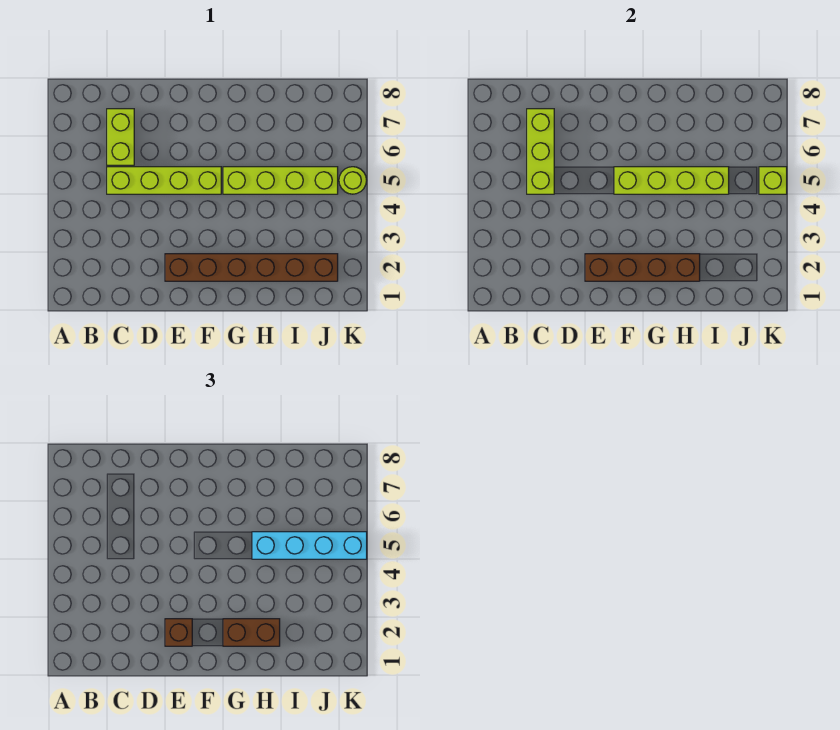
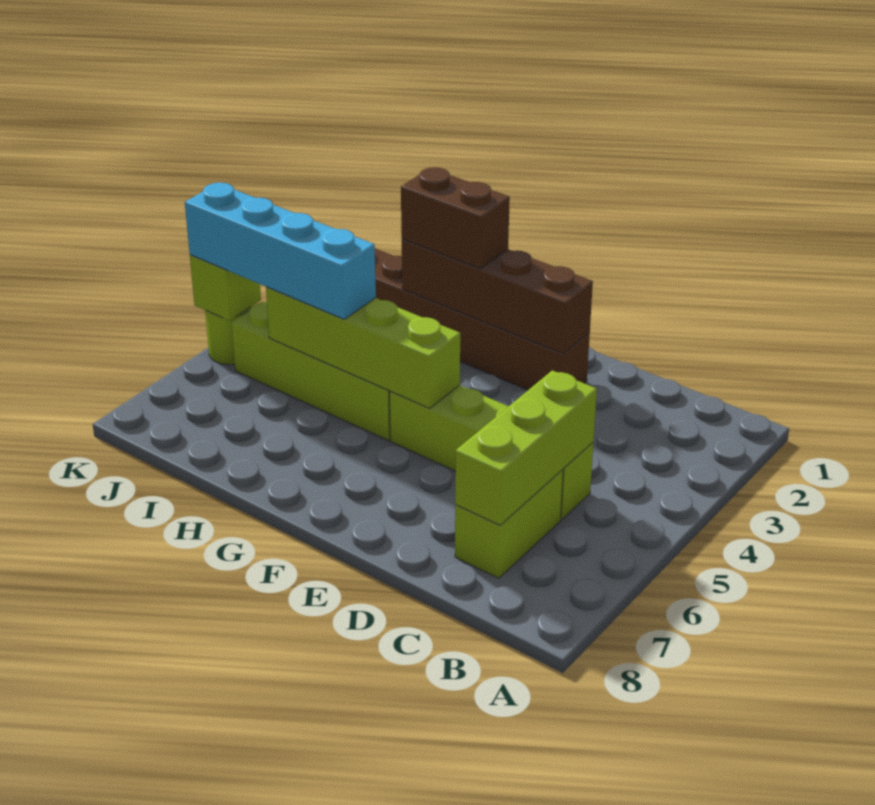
brown brick E2 level 3 -> none

